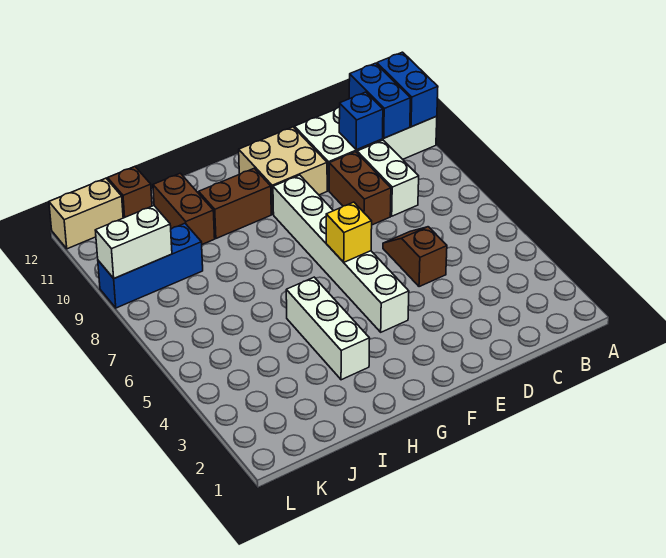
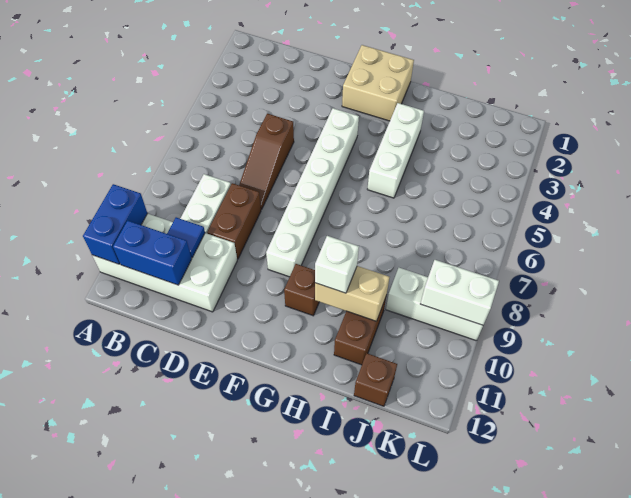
blue brick B10:B11 level 2 -> blue brick B11:C11 level 2
blue brick C10 level 2 -> blue tile C10 level 2
brown slope D5:D6 level 1 top 5 -> brown slope D5:D7 level 1 top 5
tan brick E10:F11 level 1 -> tan brick F1:G2 level 1
yellow brick F6 level 2 -> none
brown brick G10:H10 level 1 -> brown brick G10 level 1
none -> white brick H10 level 3
blue brick J9:L9 level 1 -> white brick J9:L9 level 1
tan brick K12:L12 level 1 -> tan brick H10:I10 level 2

